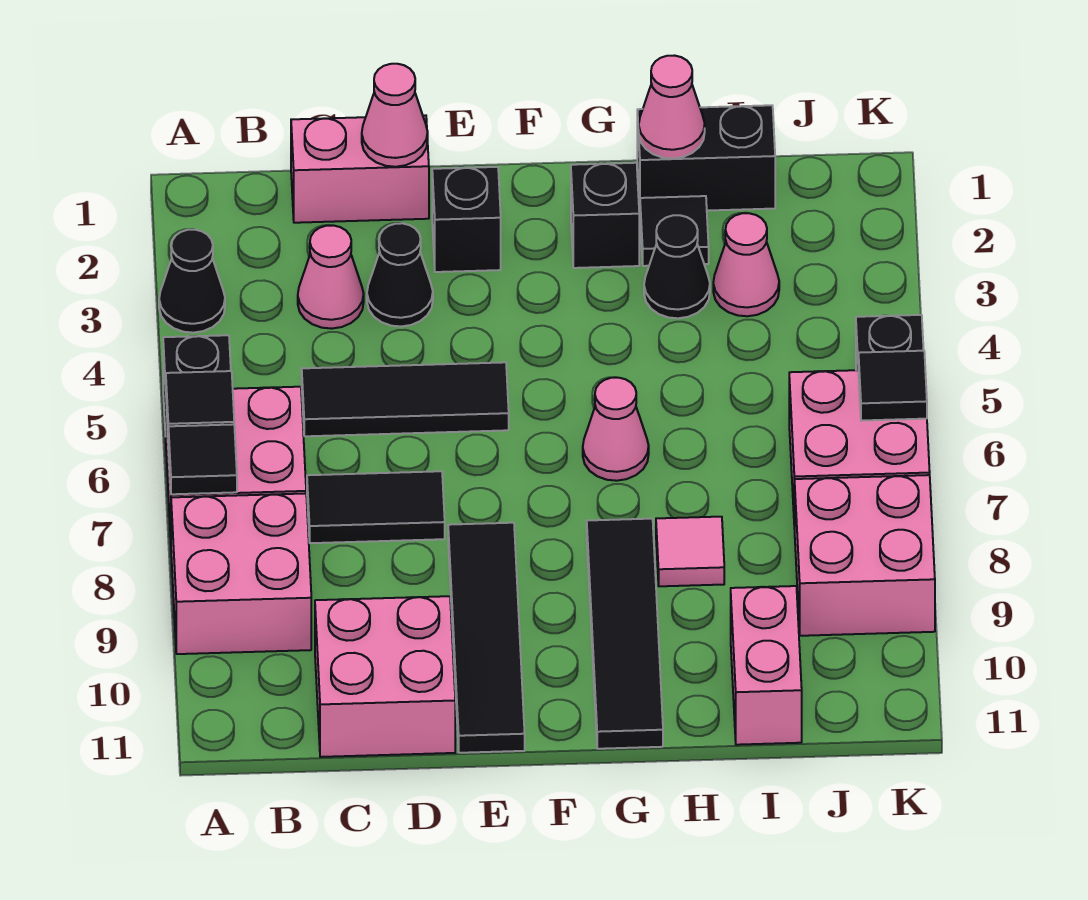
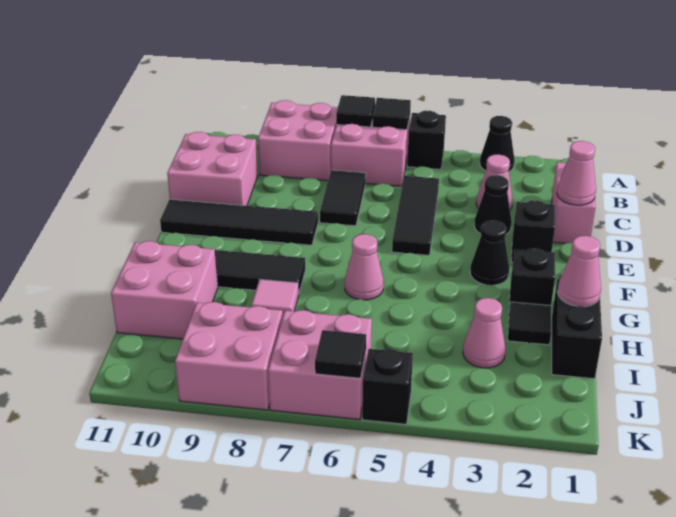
black cone H3 level 1 -> black cone F3 level 1
pink brick I10:I11 level 1 -> pink brick H10:I11 level 1

